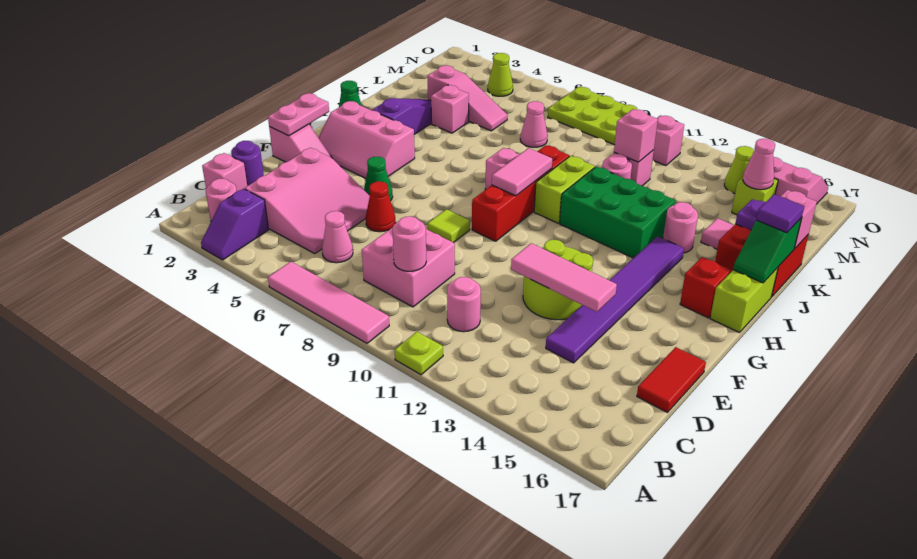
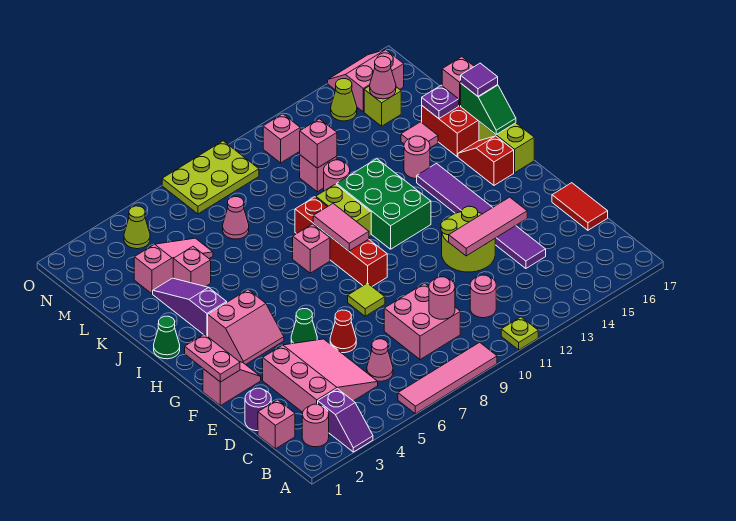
pink slope G2:H4 level 1 top H -> pink slope G3:H4 level 1 top H
green brick I11:J13 level 1 -> green brick H11:J12 level 1

